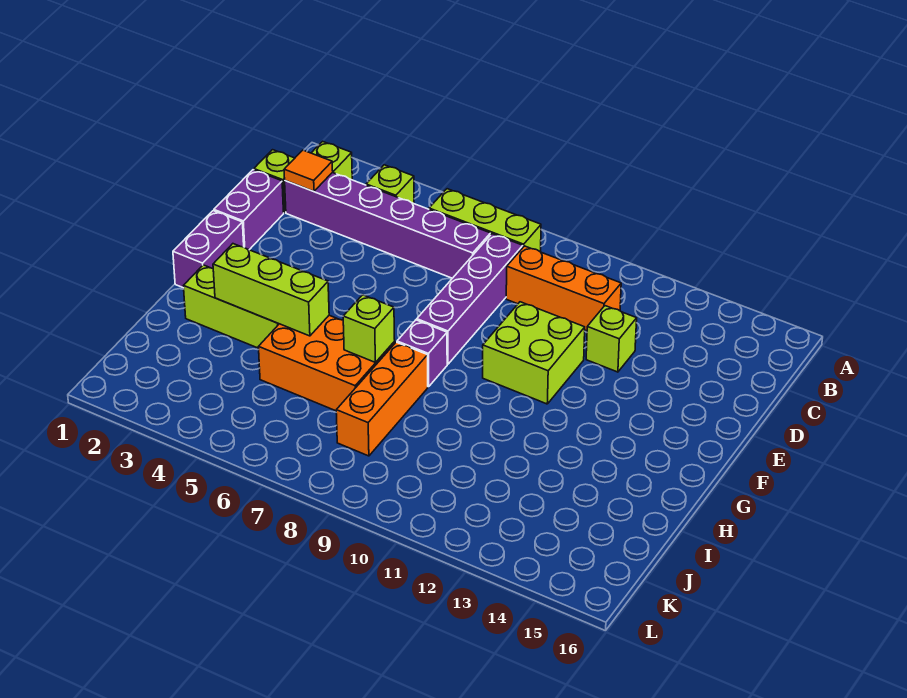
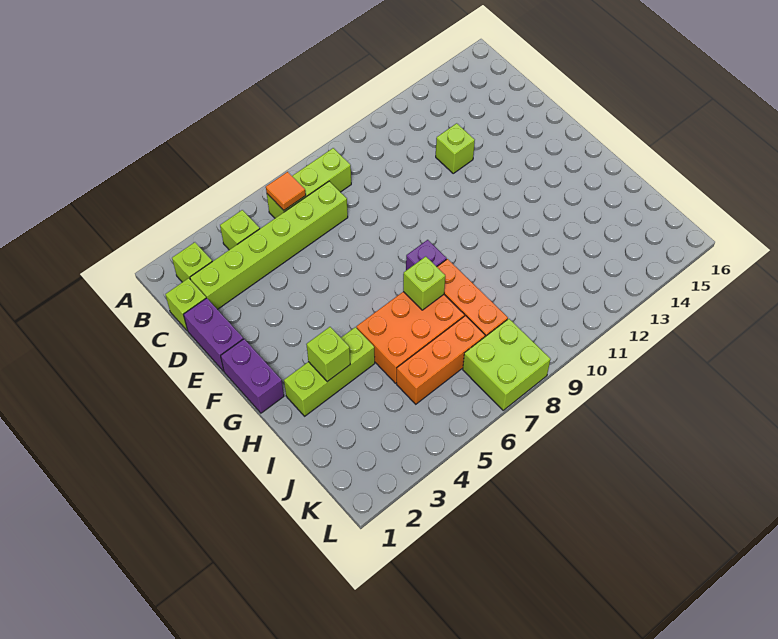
purple brick C2:C7 level 1 -> lime brick C2:C7 level 1
orange tile C2 level 2 -> orange tile B6 level 2
purple brick C8:F8 level 1 -> none
orange brick C9:C11 level 1 -> orange brick J5:J7 level 1
lime brick E10:F11 level 1 -> lime brick K7:L8 level 1
lime brick H3:H5 level 2 -> lime brick H3 level 2

